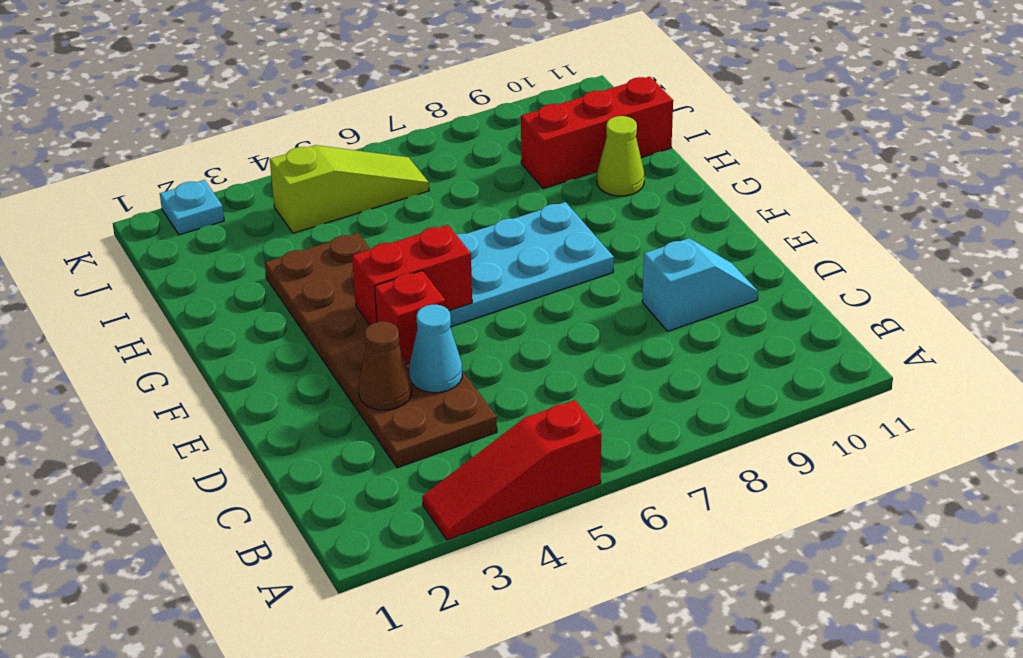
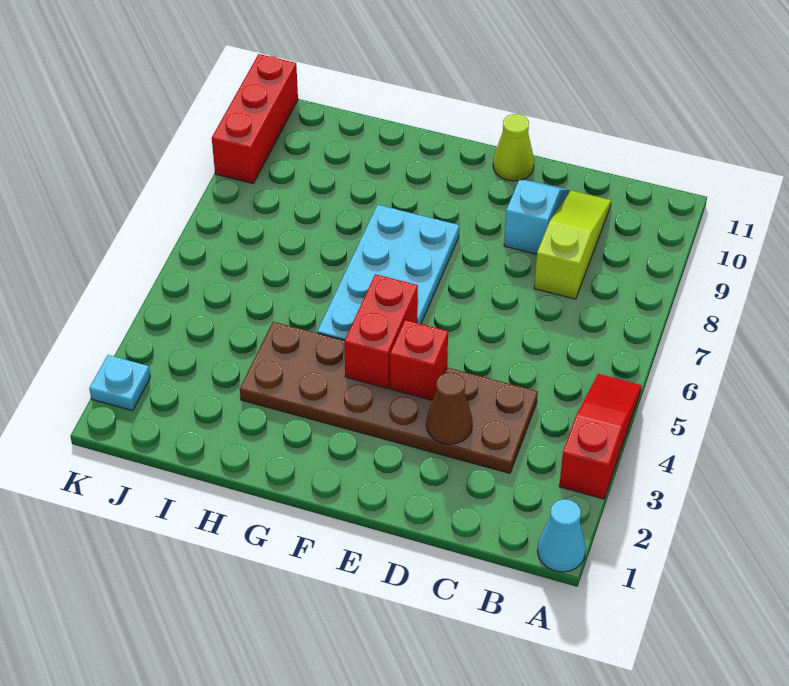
red slope A3:A5 level 1 top 5 -> red slope A3:A5 level 1 top 3
cyan cone D4 level 2 -> cyan cone A1 level 1
lime cone H10 level 1 -> lime cone E11 level 1
red brick I9:I11 level 1 -> red brick K9:K11 level 1
lime slope J4:J6 level 1 top 4 -> lime slope C8:C10 level 1 top 8

